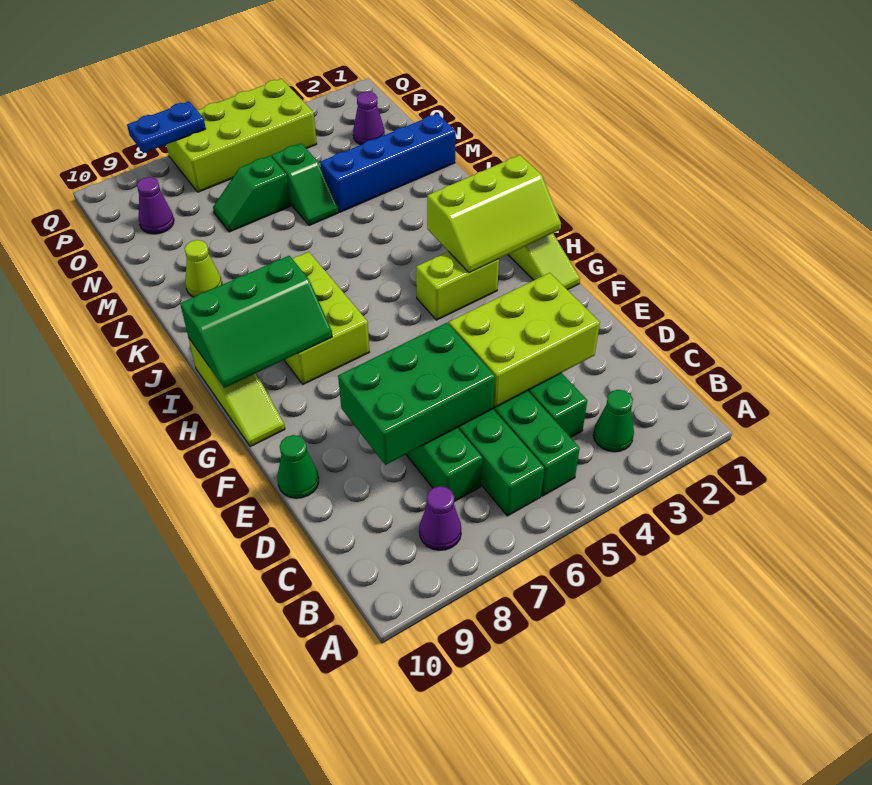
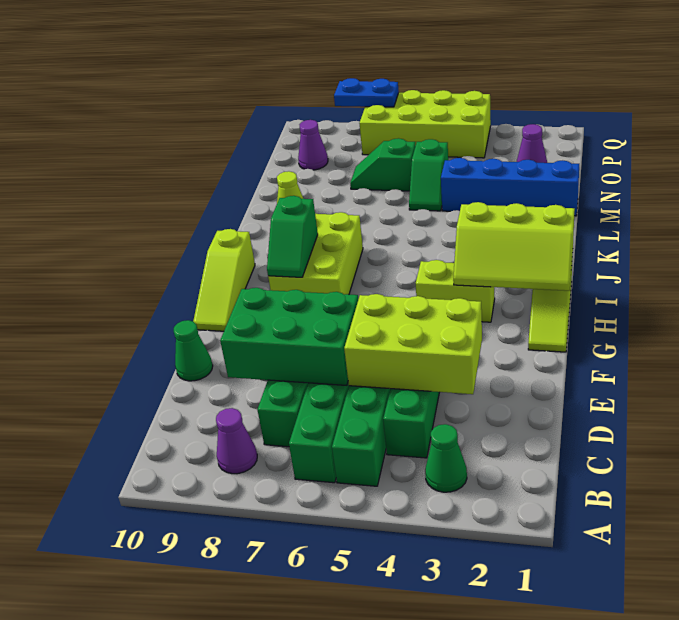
green slope H8:I10 level 2 top I -> green slope H8:I8 level 2 top I

